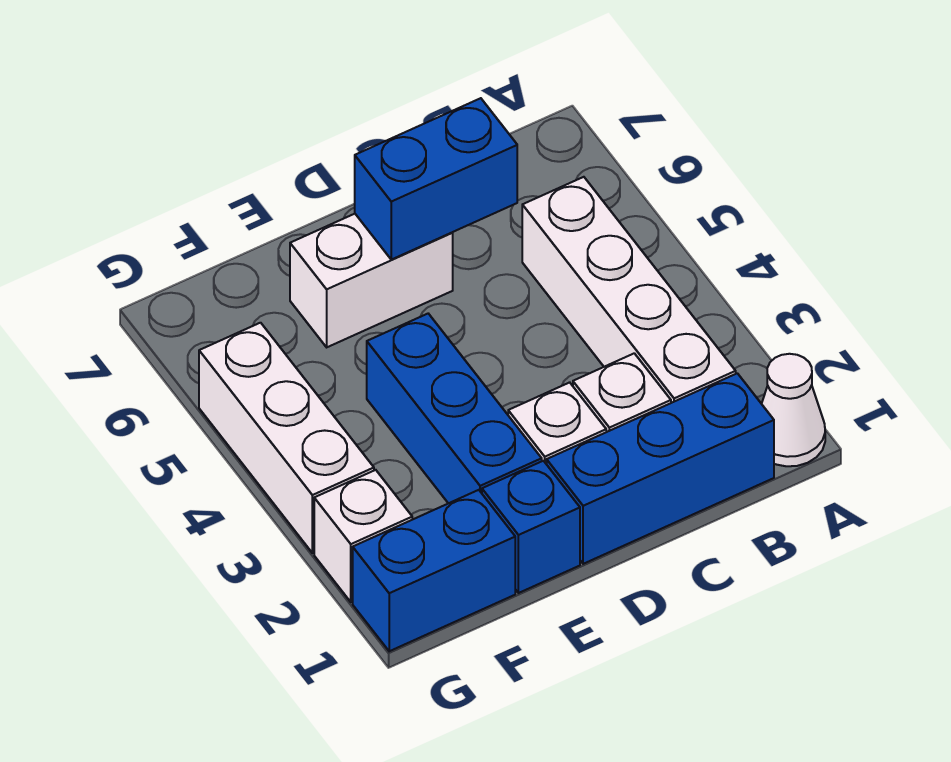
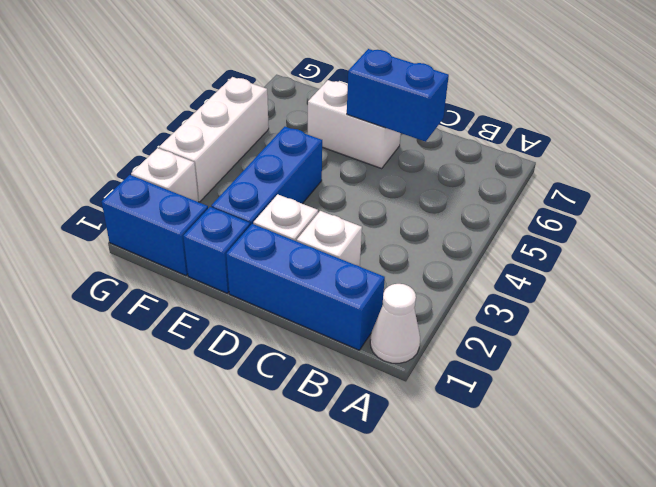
white brick B2:B5 level 1 -> none

